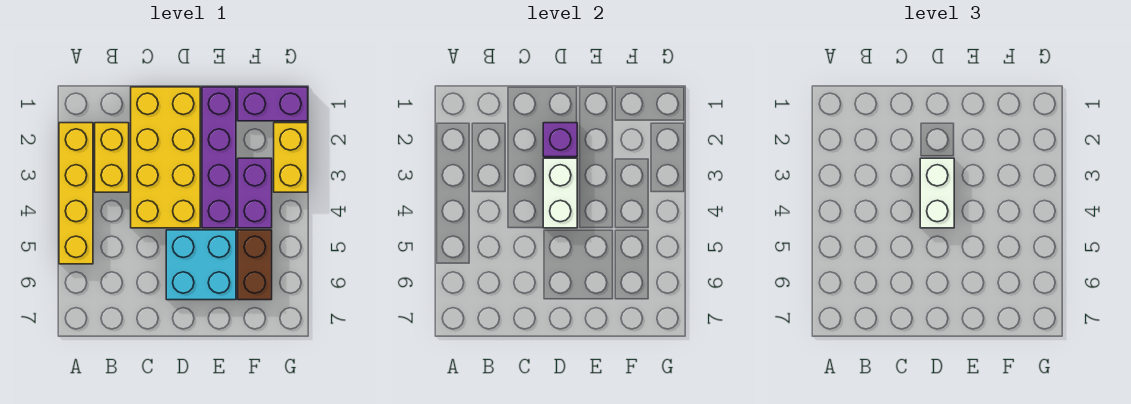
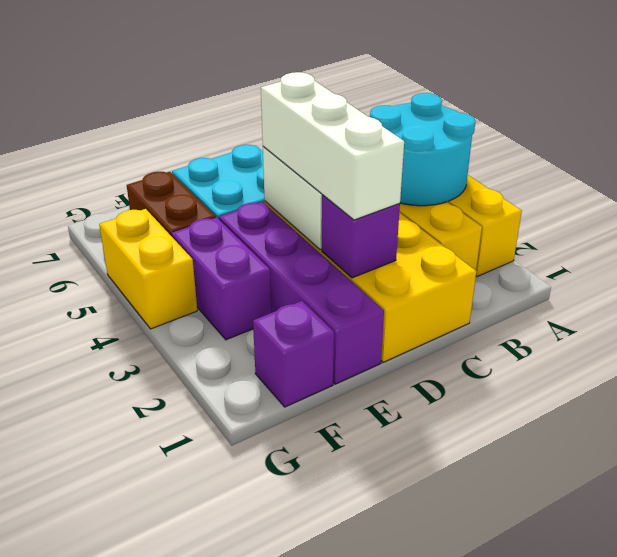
none -> cyan round brick A3:B4 level 2
white brick D3:D4 level 3 -> white brick D2:D4 level 3
purple brick F1:G1 level 1 -> purple brick F1 level 1
yellow brick G2:G3 level 1 -> yellow brick G4:G5 level 1

